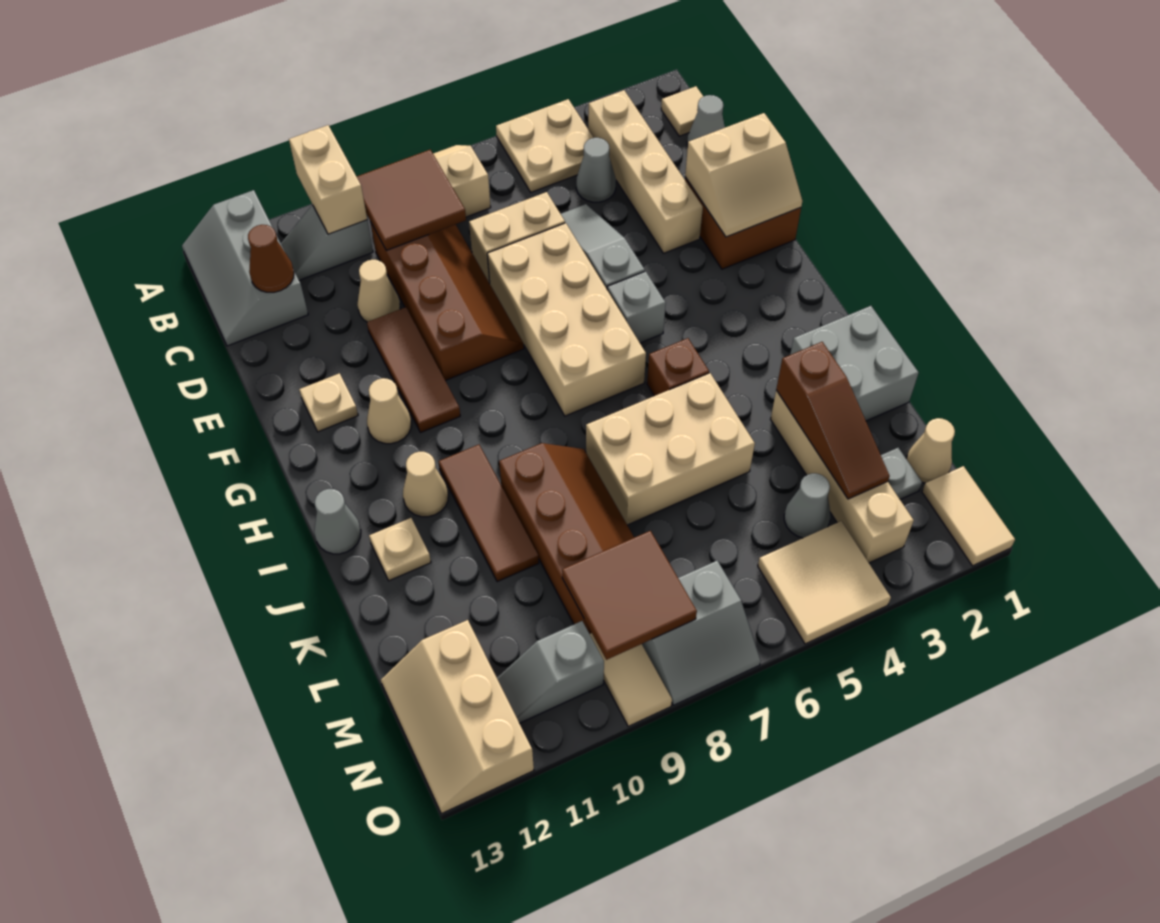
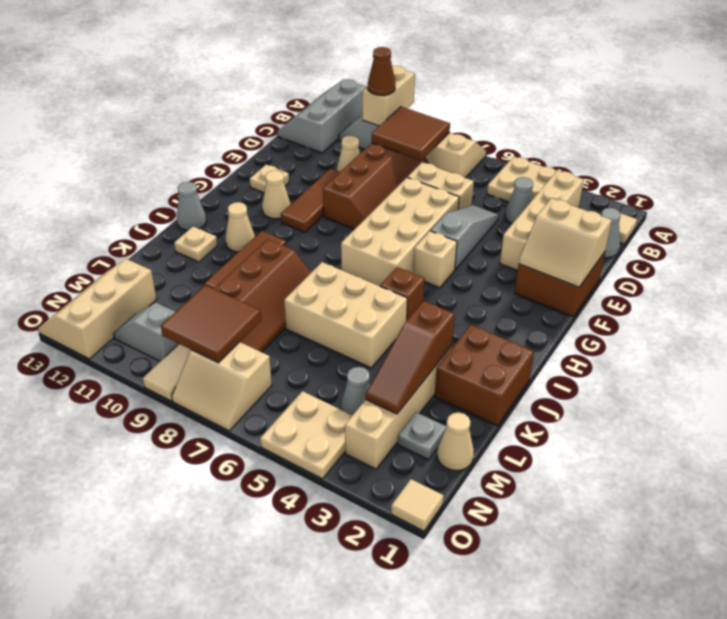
brown cone C12 level 2 -> brown cone B10 level 3
grey brick G5 level 1 -> tan brick G5 level 1
grey brick J1:K2 level 1 -> brown brick J1:K2 level 1
tan tile N1:O1 level 1 -> tan tile O1 level 1
tan tile N4:O5 level 1 -> tan plate N4:O5 level 1
grey slope N7:O8 level 1 top N -> tan slope N7:O8 level 1 top N

